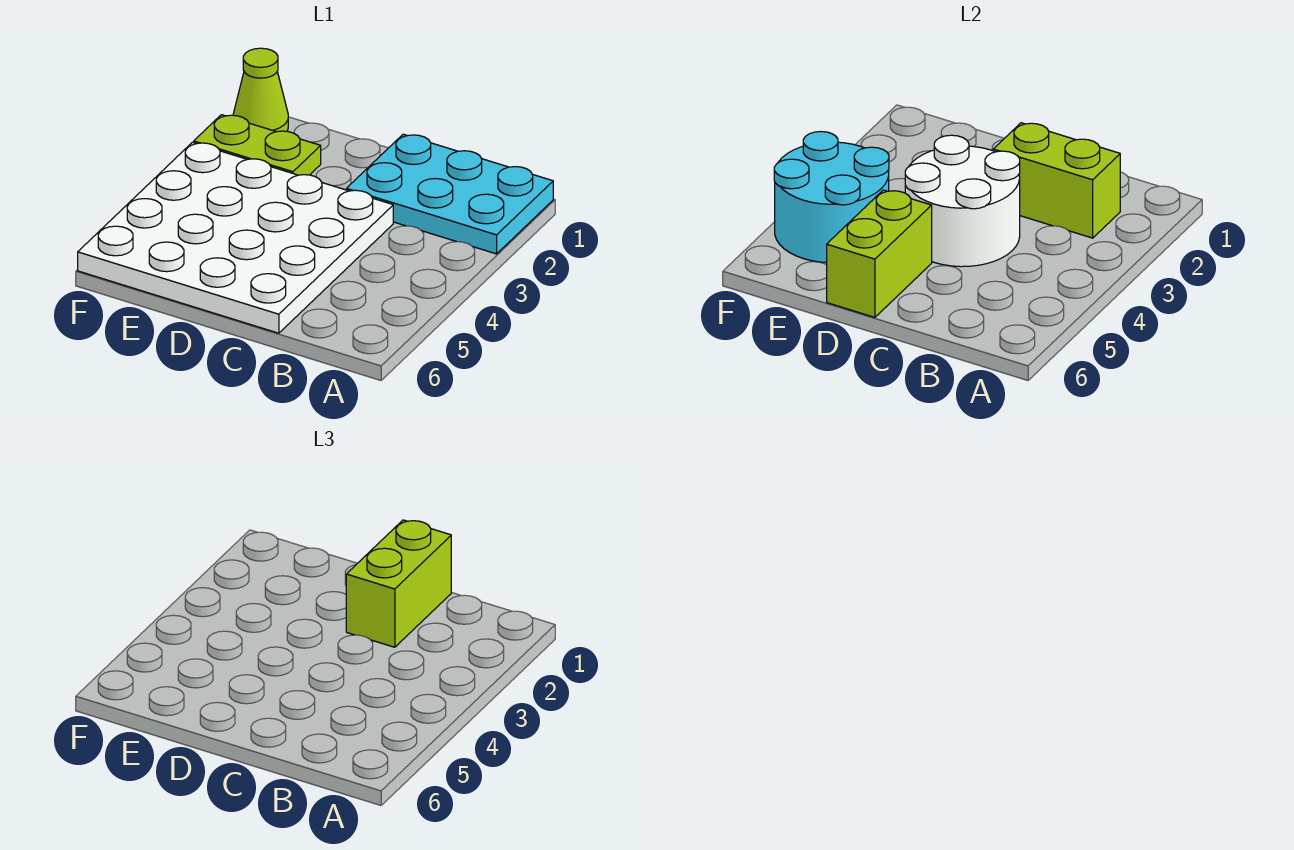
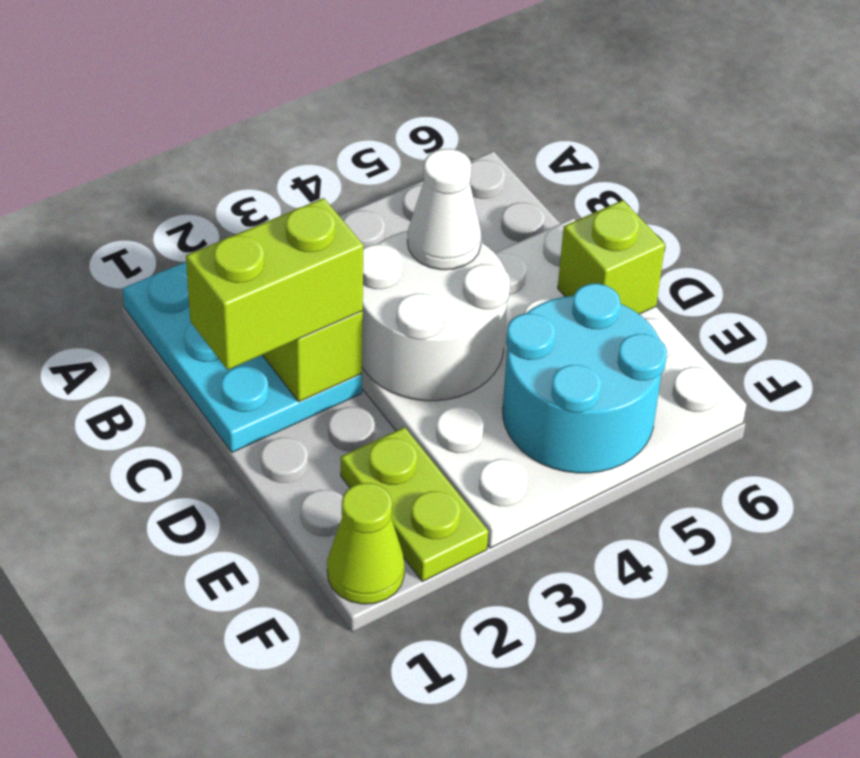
none -> white cone C4 level 3
lime brick D5:D6 level 2 -> lime brick D6 level 2

